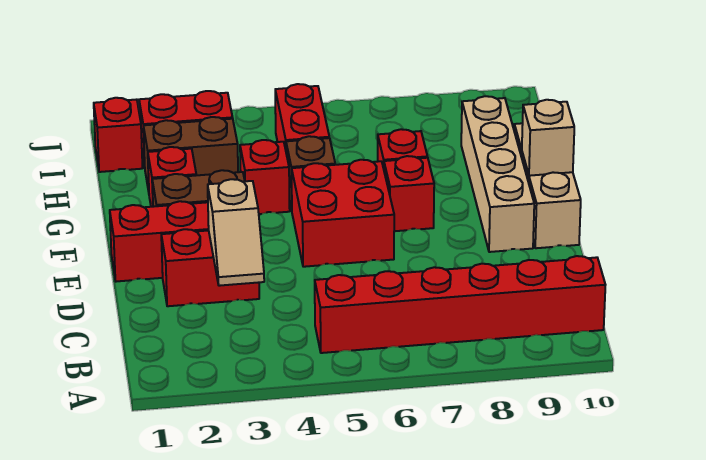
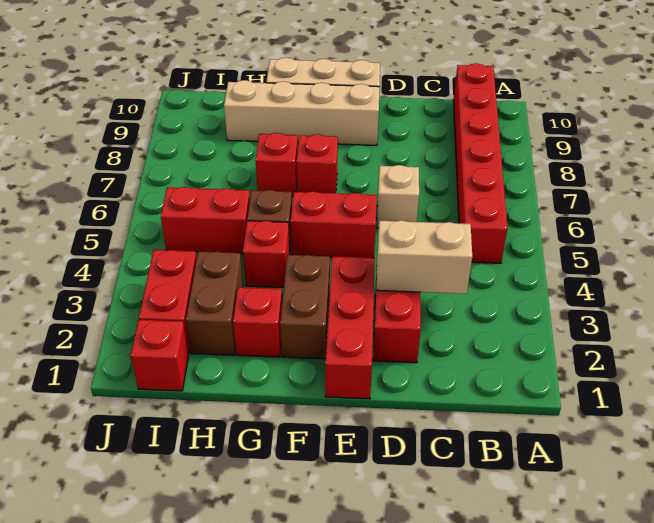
tan slope C3:D3 level 2 top D -> tan brick C3:D3 level 2
red brick E5:F6 level 1 -> red brick E5:F5 level 1
tan brick F10 level 2 -> tan brick D6 level 1

